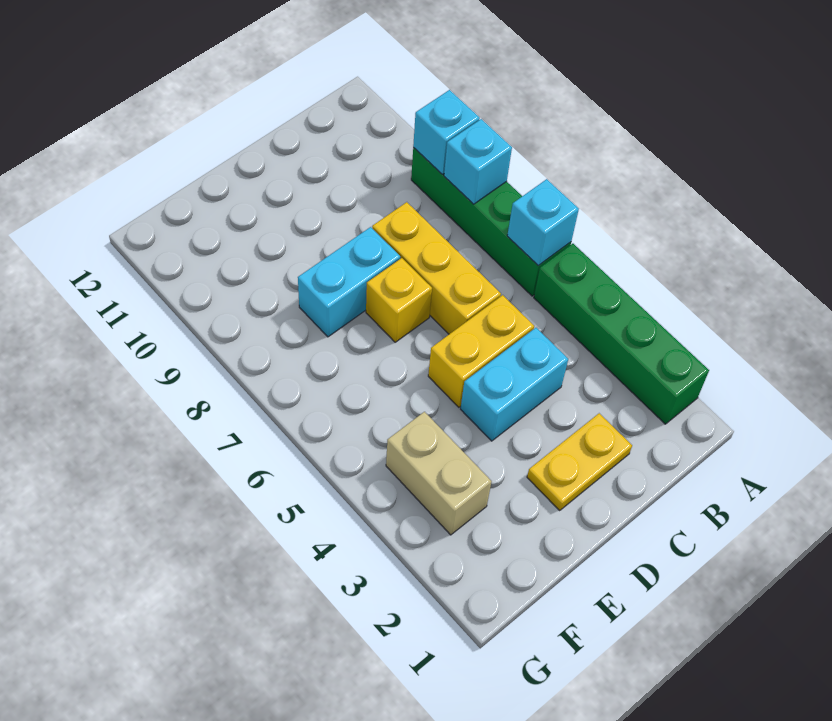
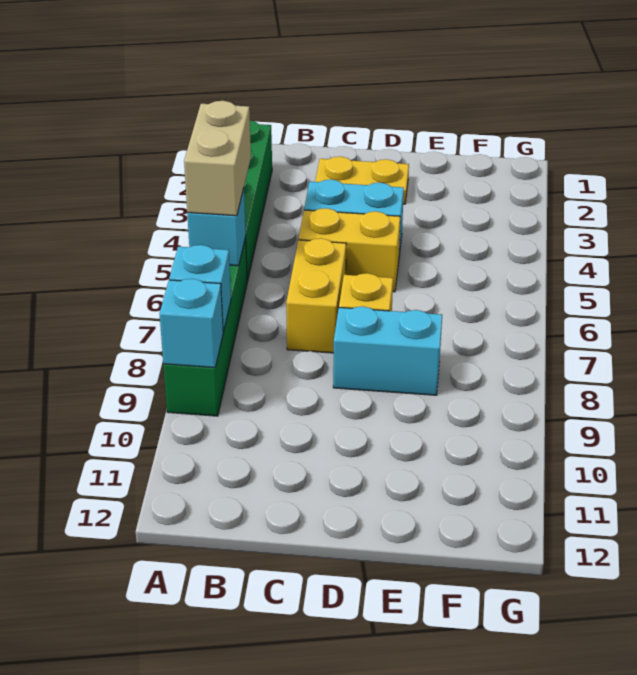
yellow brick C6:C8 level 1 -> yellow brick C6:C7 level 1
tan brick F3:F4 level 1 -> tan brick A5:A6 level 3

